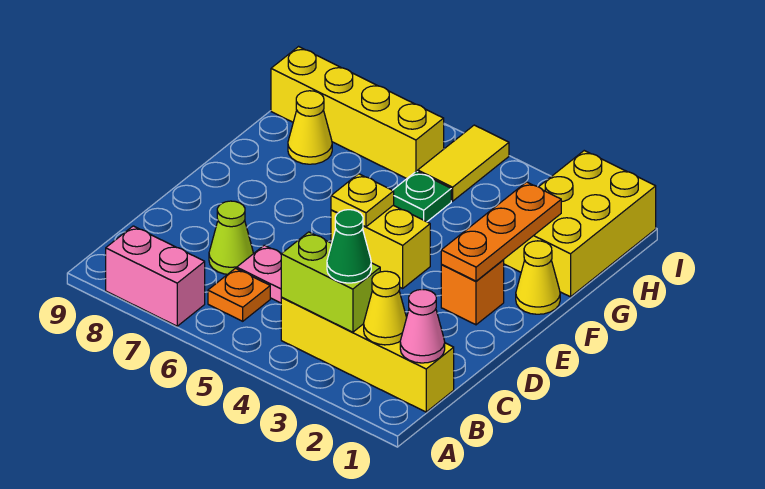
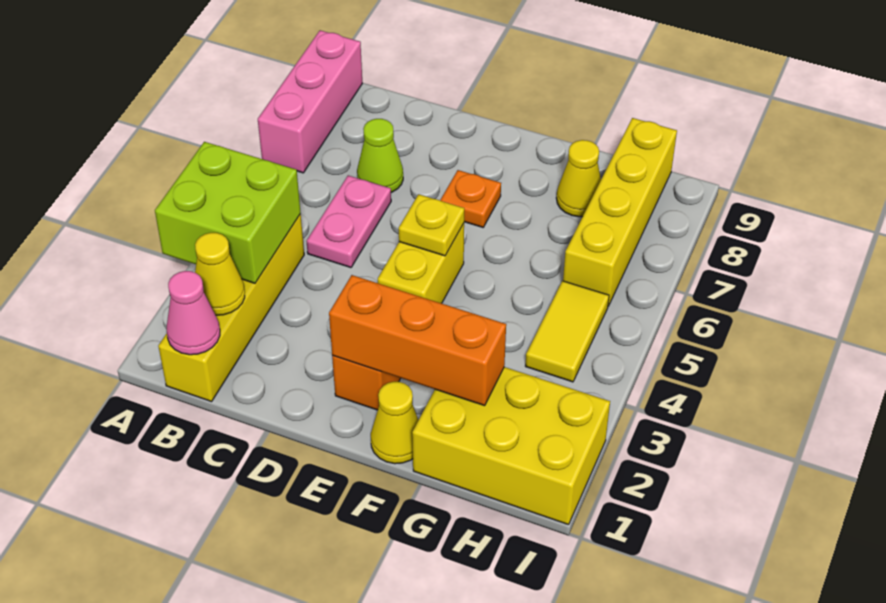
pink brick A7:A8 level 1 -> pink brick A7:A9 level 1
lime brick B3:B4 level 2 -> lime brick A3:B4 level 2
green cone B3 level 3 -> none
orange plate B6 level 1 -> orange plate E7 level 1
orange plate E2:G2 level 2 -> orange brick E2:G2 level 2
green plate G5 level 1 -> none
yellow tile H5:I5 level 1 -> yellow tile H4:H5 level 1

